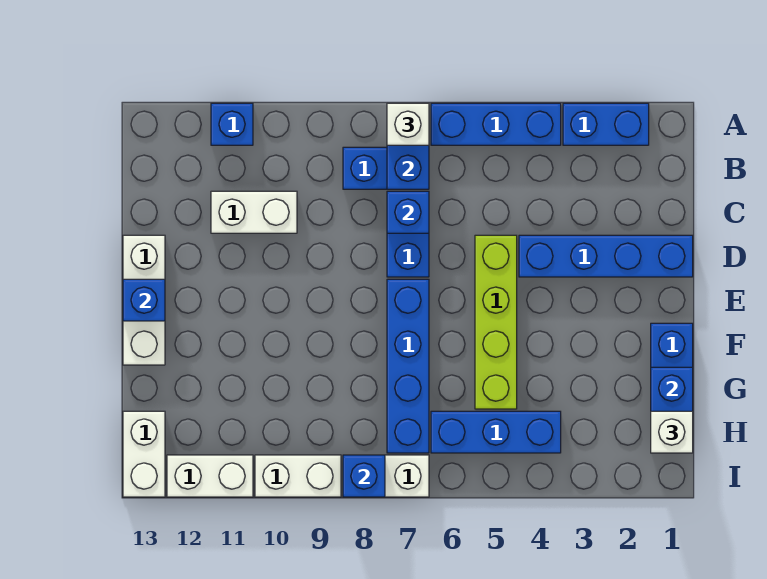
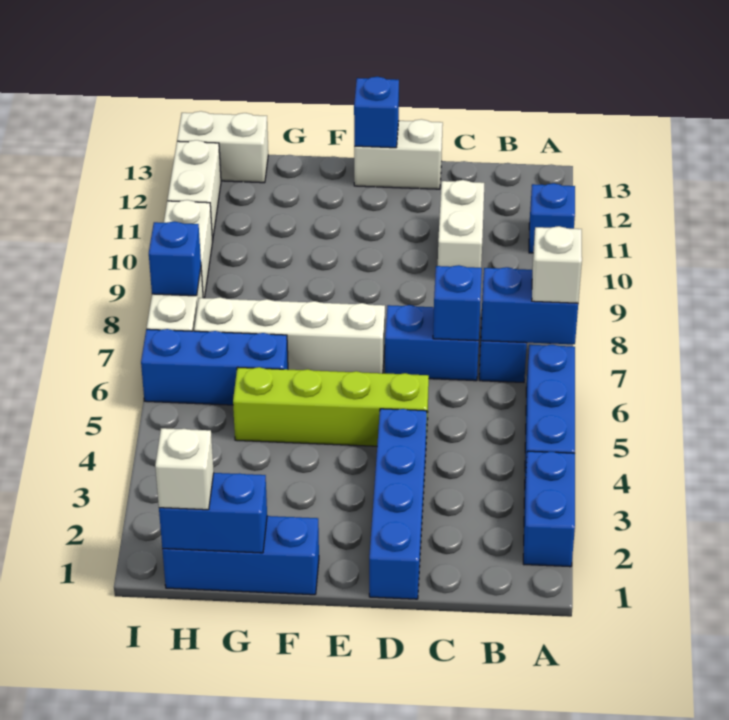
white brick D13:F13 level 1 -> white brick D13:E13 level 1
blue brick E7:H7 level 1 -> white brick E7:H7 level 1
blue brick H4:H6 level 1 -> blue brick G6:I6 level 1

